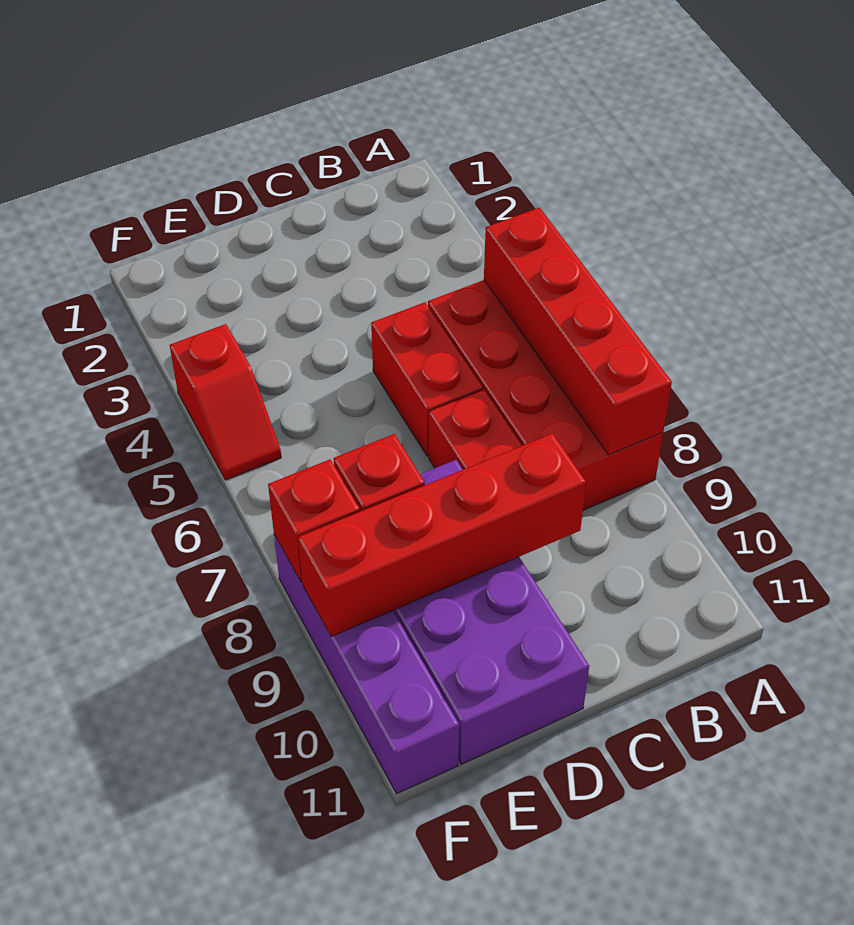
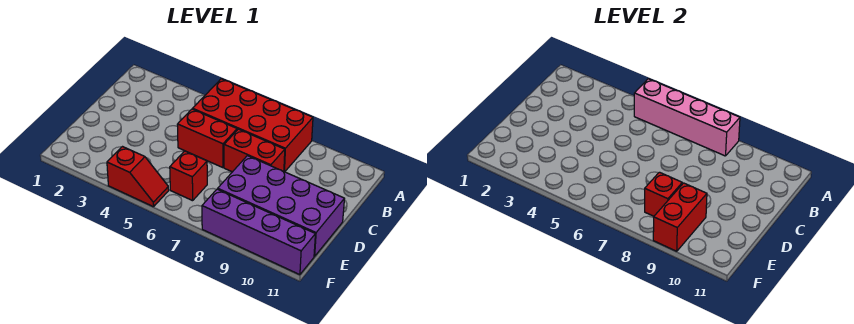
red brick A5:A8 level 2 -> pink brick A5:A8 level 2
red brick C9:F9 level 2 -> red brick E9:F9 level 2
red brick F8 level 2 -> red brick E6 level 1

